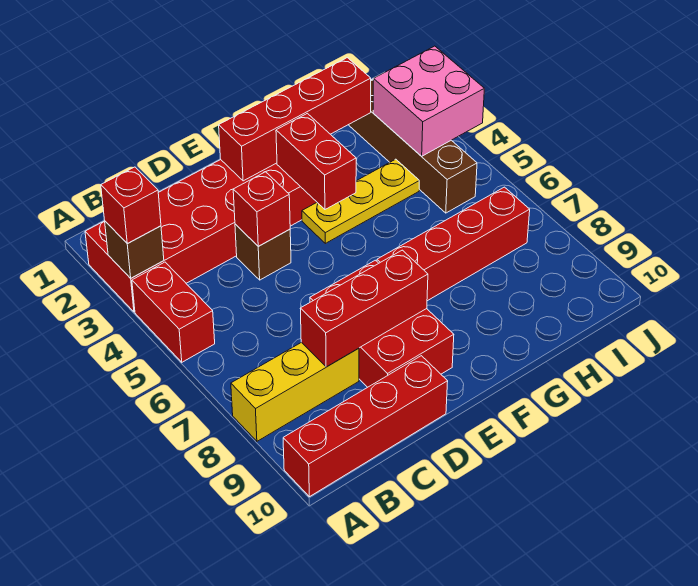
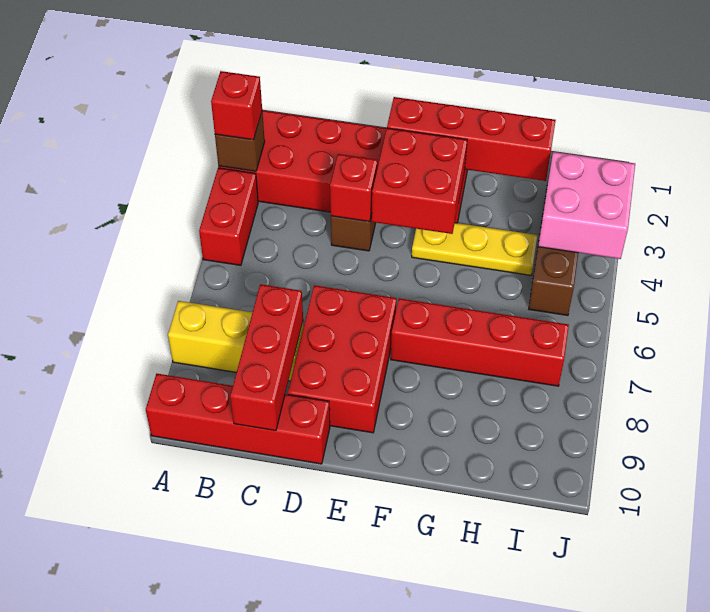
red brick C8:E8 level 2 -> red brick C8:C10 level 2
red brick F3:F4 level 2 -> red brick E3:F4 level 2

